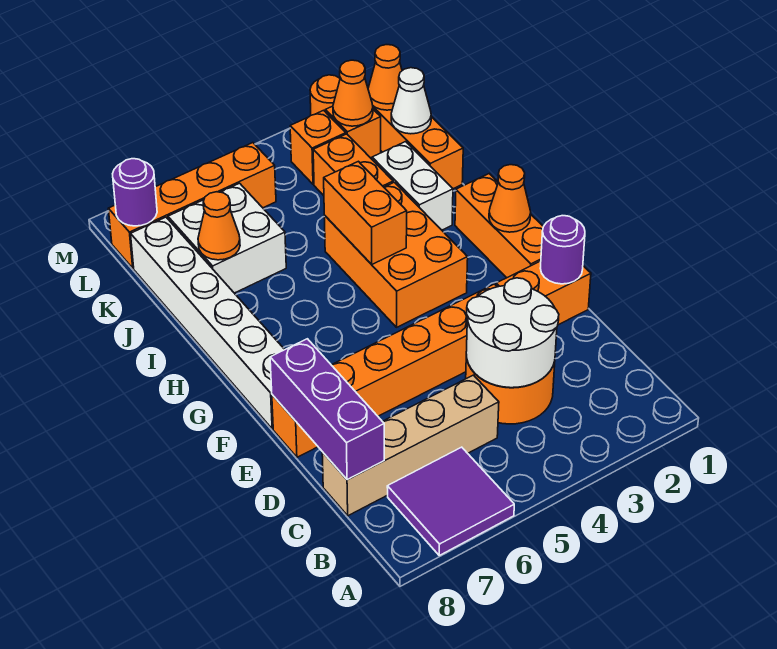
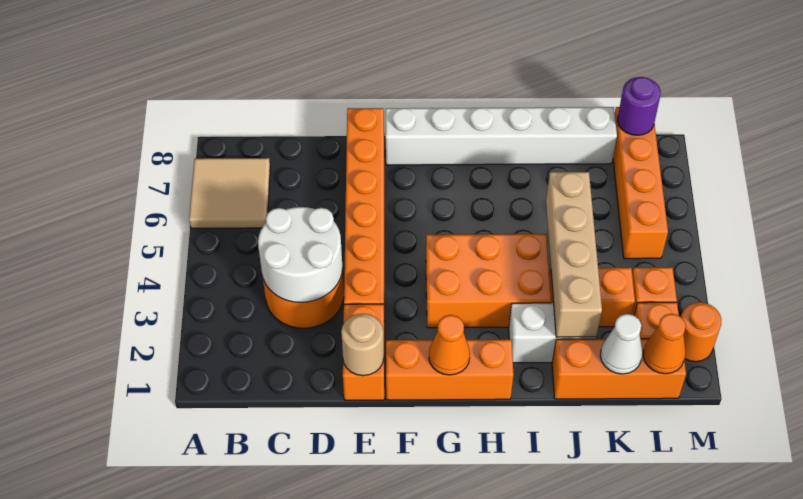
purple tile A6:B7 level 1 -> tan tile A6:B7 level 1
tan brick C5:C8 level 1 -> tan brick J2:J5 level 2
purple brick C8:E8 level 2 -> none
purple round brick E1 level 2 -> tan round brick E1 level 2
orange brick H4:I4 level 2 -> none
white brick J6:K7 level 1 -> none
orange cone J7 level 2 -> none
orange cone L2 level 2 -> none

